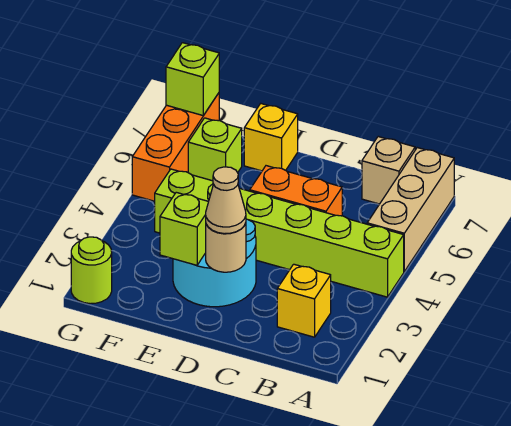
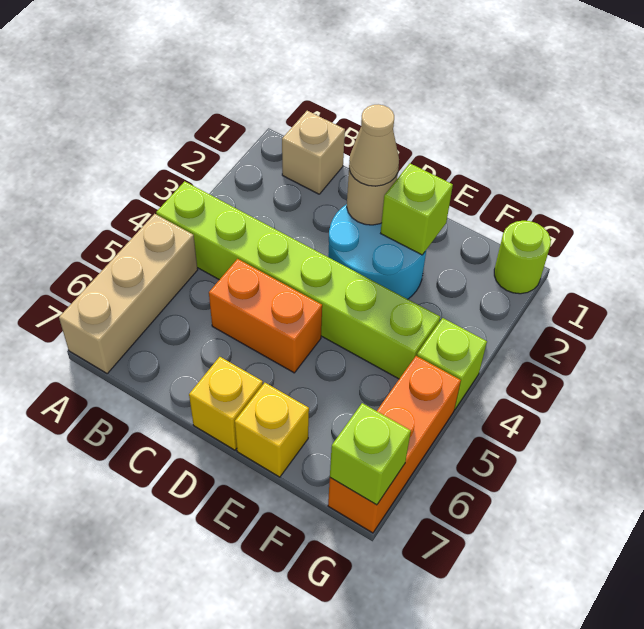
yellow brick B2 level 1 -> yellow brick D7 level 1
tan brick B7 level 1 -> tan brick B1 level 1
lime brick F6 level 1 -> lime brick G4 level 1

